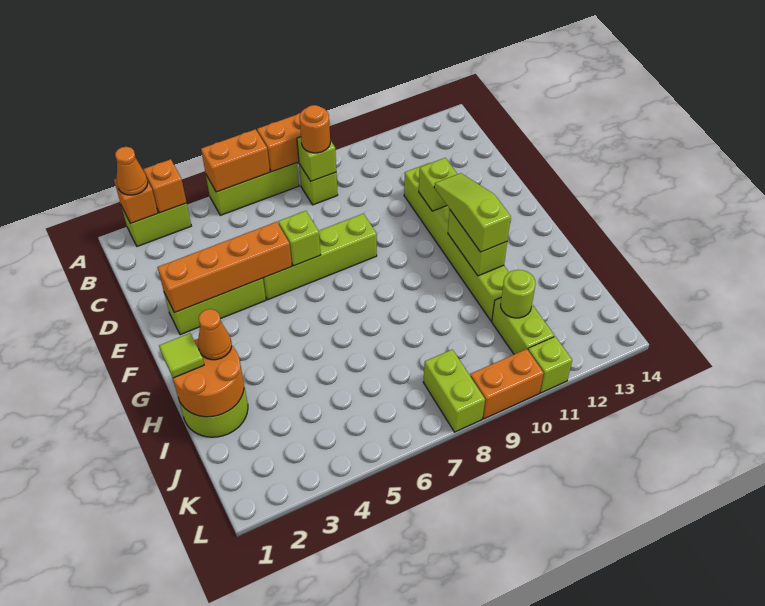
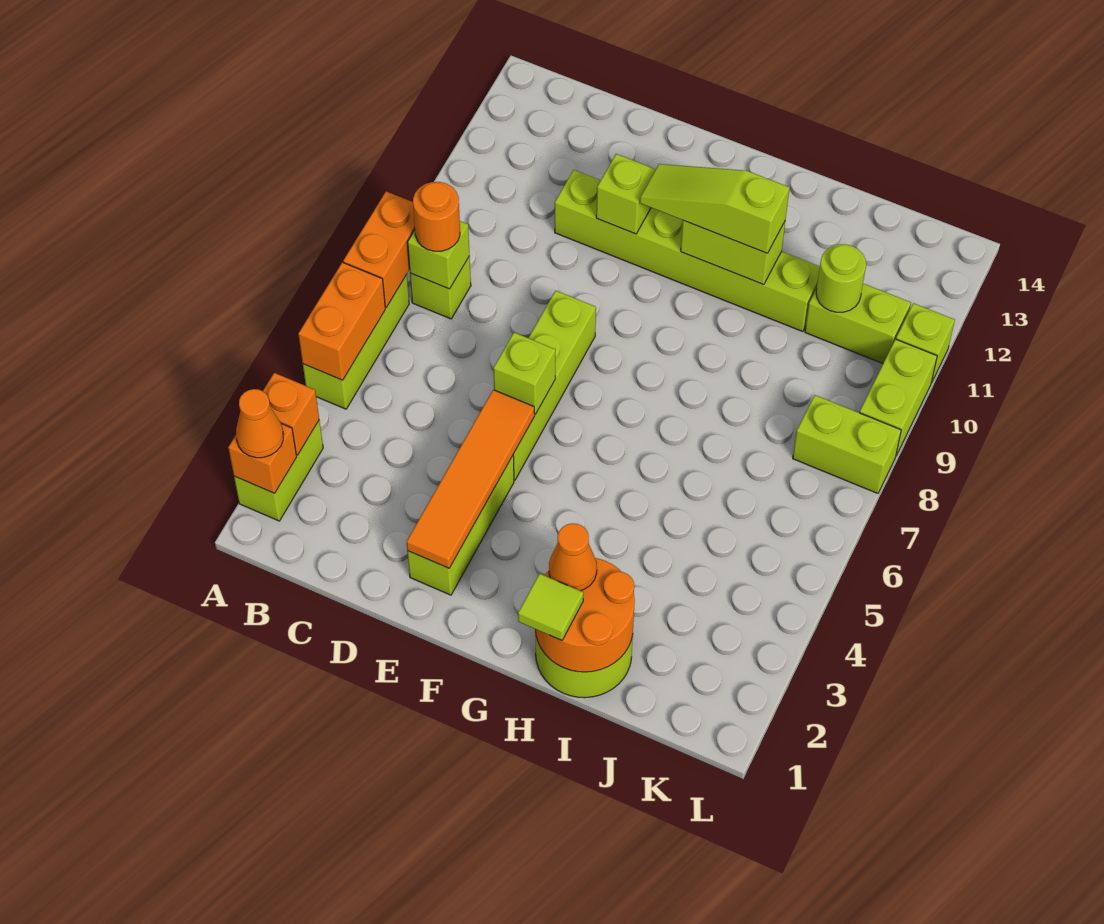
orange brick E2:E5 level 2 -> orange tile E2:E5 level 2
orange brick L9:L10 level 1 -> lime brick L9:L10 level 1

